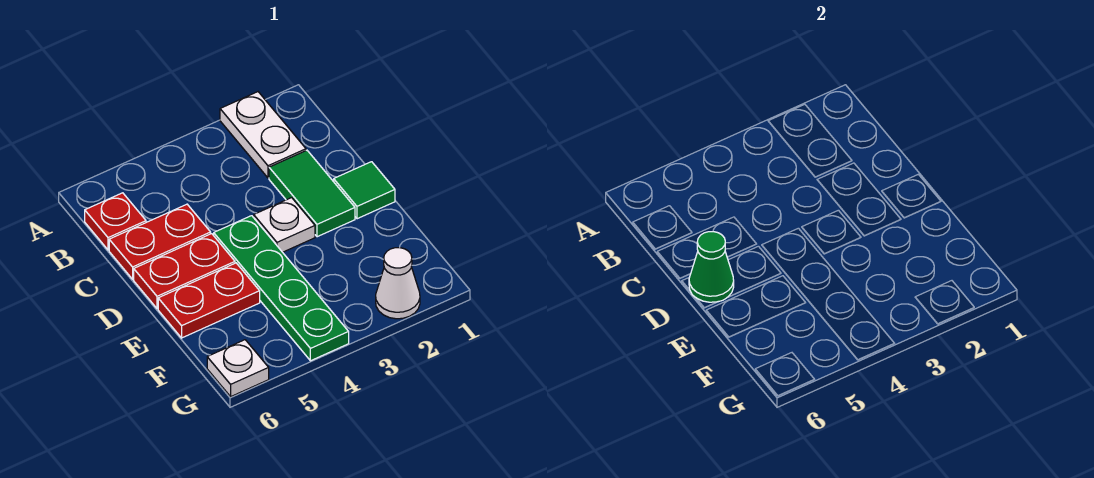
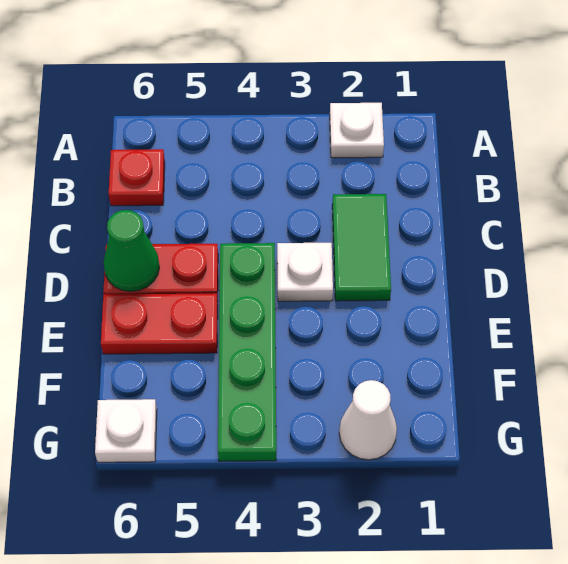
white plate A2:B2 level 1 -> white plate A2 level 1
red plate C5:C6 level 1 -> none
green tile D1 level 1 -> none

